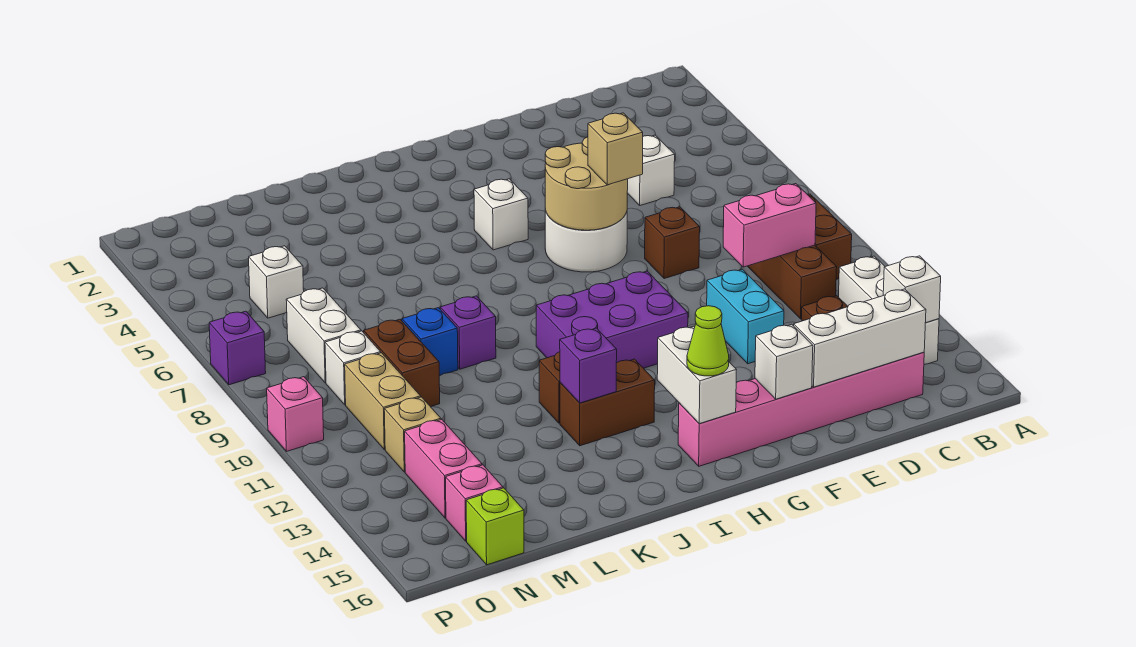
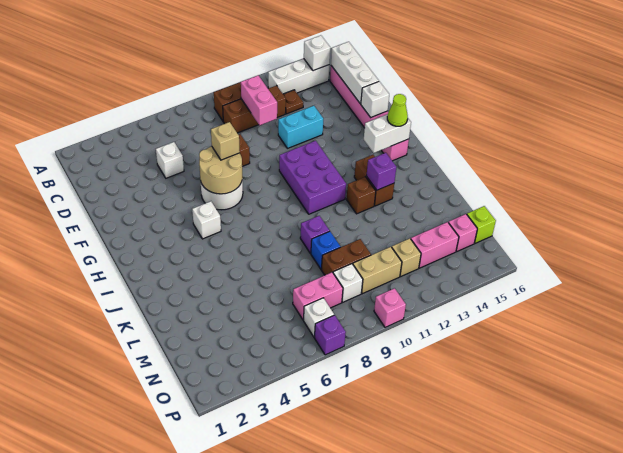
white brick N5 level 1 -> white brick O7 level 1
white brick N7:N8 level 1 -> pink brick N7:N8 level 1

